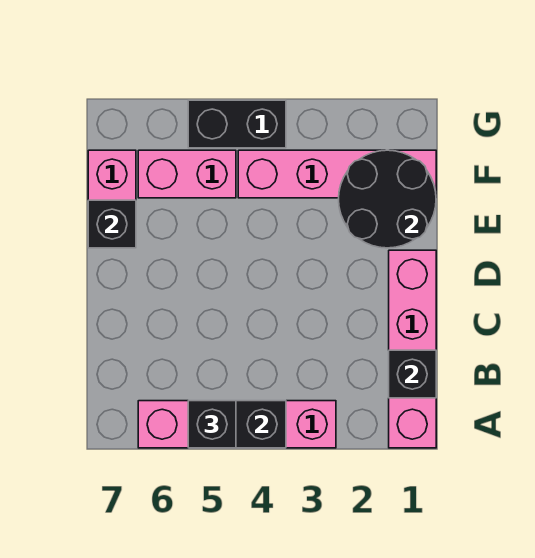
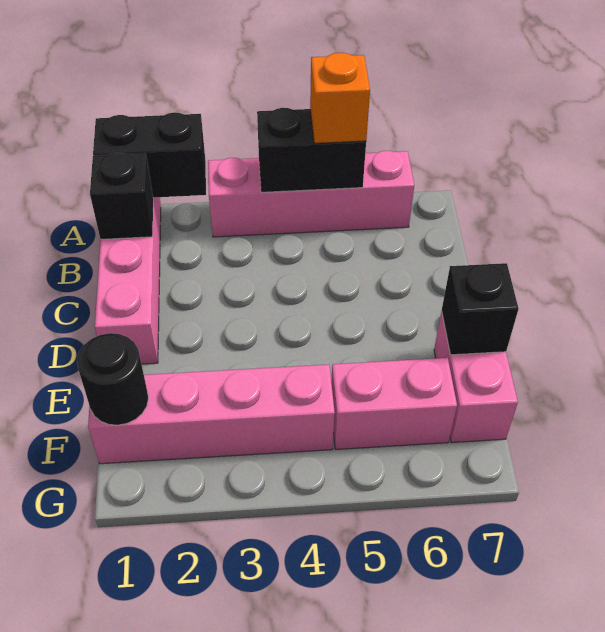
black brick A5 level 3 -> orange brick A5 level 3
black round brick E1:F2 level 2 -> black round brick F1 level 2
black brick G4:G5 level 1 -> black brick A1:A2 level 2

